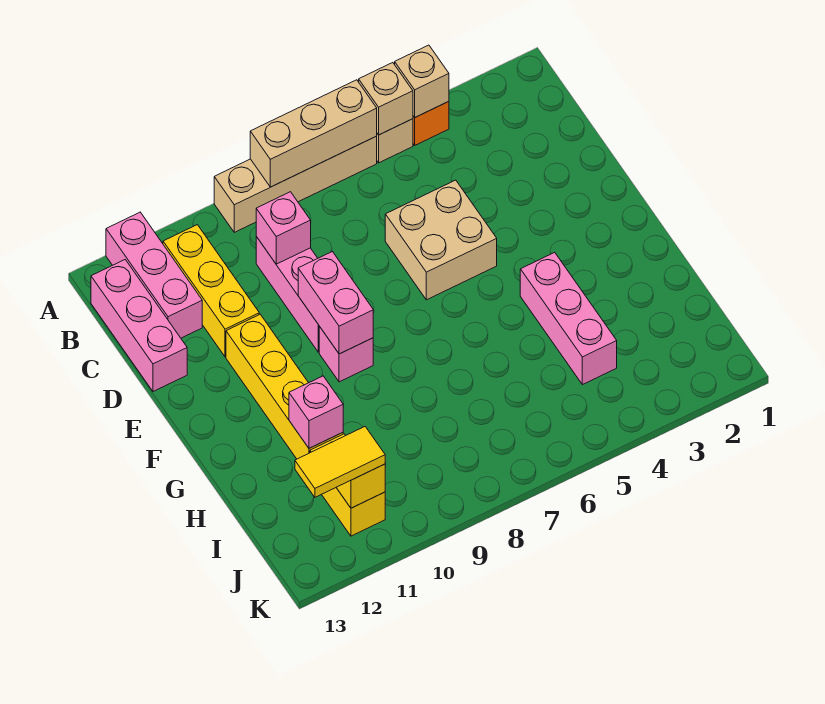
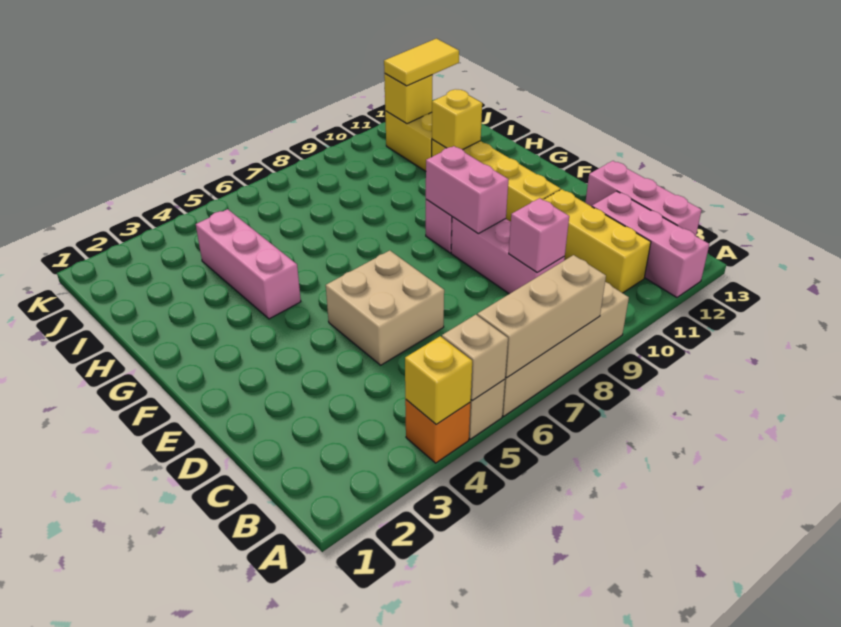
tan brick A4 level 2 -> yellow brick A4 level 2
pink brick H11 level 2 -> yellow brick H11 level 2

